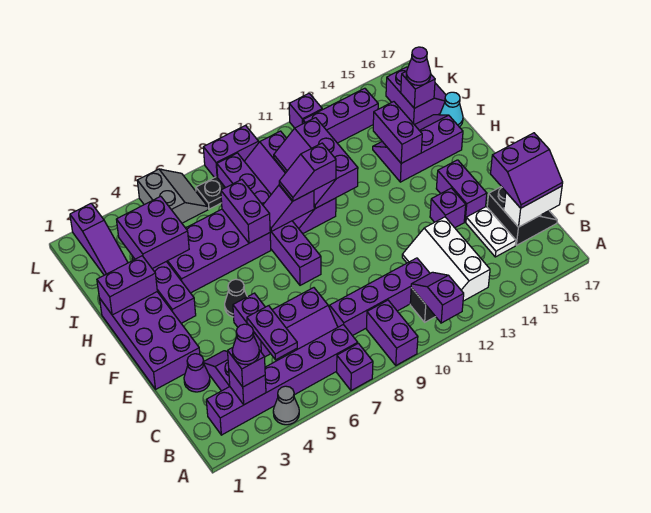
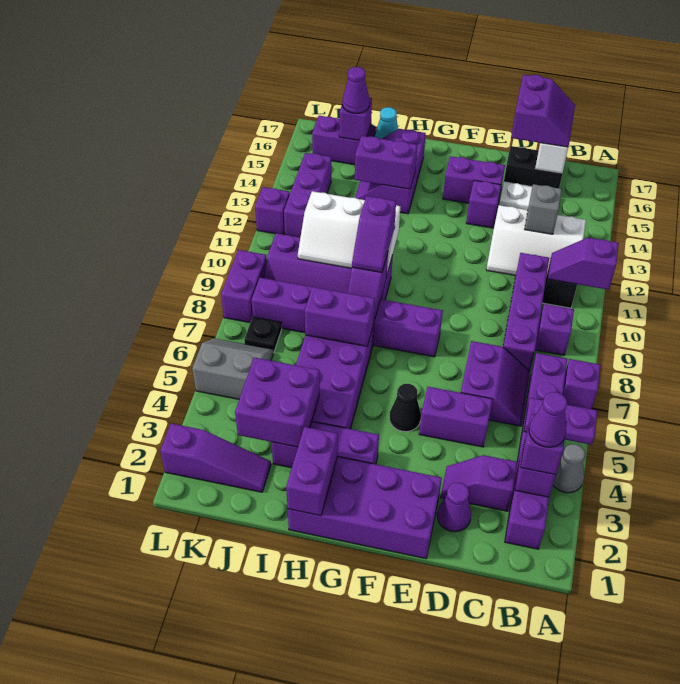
purple brick A9:B9 level 1 -> purple brick B9 level 1
purple plate C5:D5 level 2 -> purple plate A5:B5 level 2
none -> grey brick C13 level 2
purple slope H10:J11 level 2 top 11 -> white slope H10:J11 level 2 top 11

